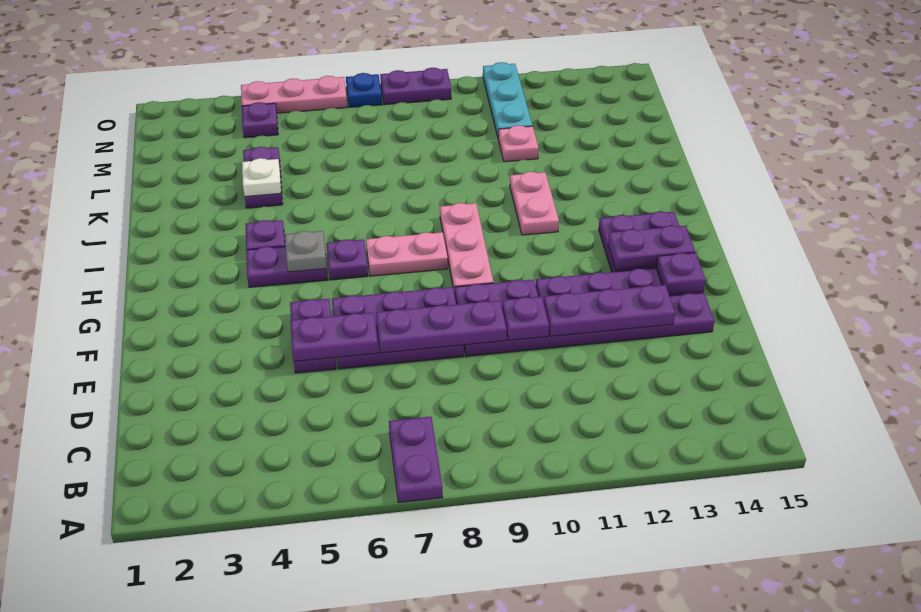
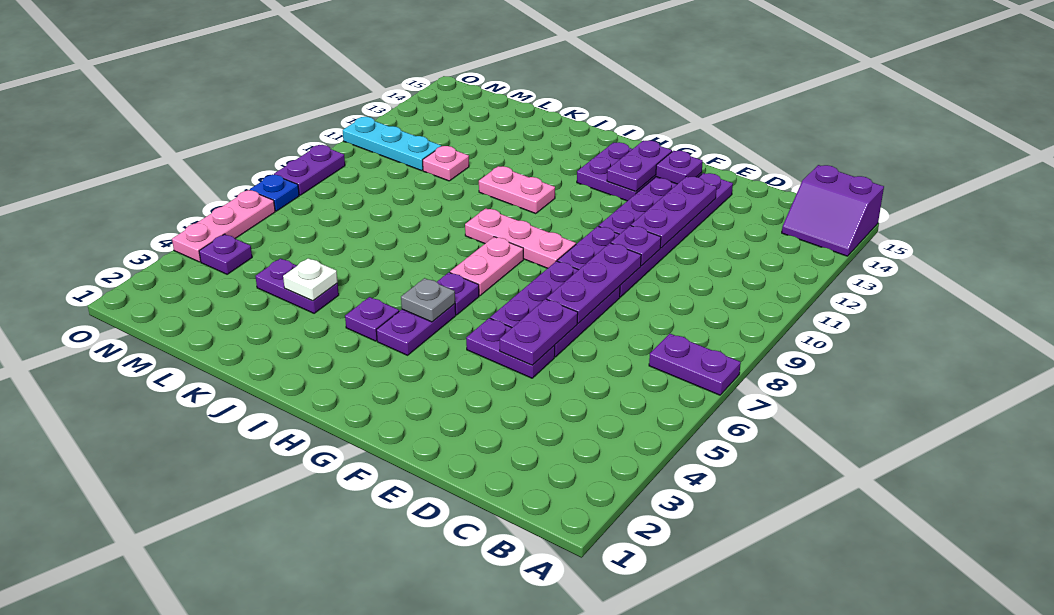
none -> purple slope A14:B15 level 1 top 15

